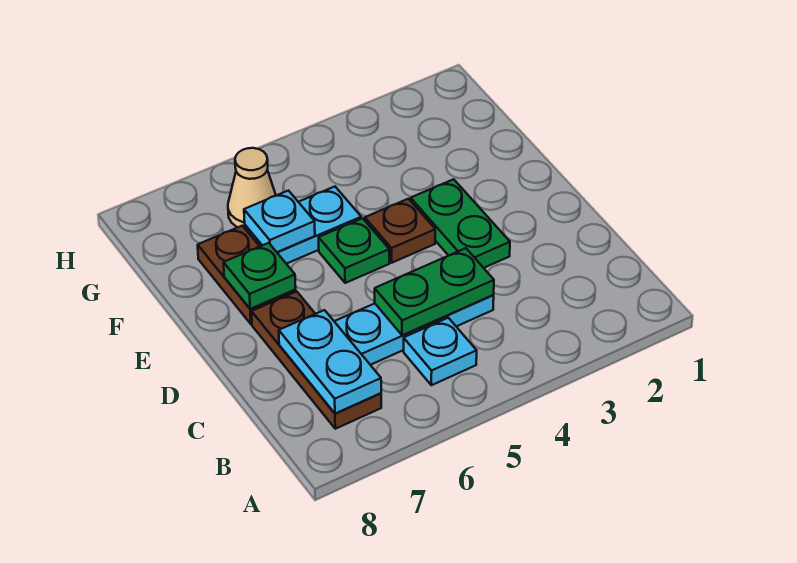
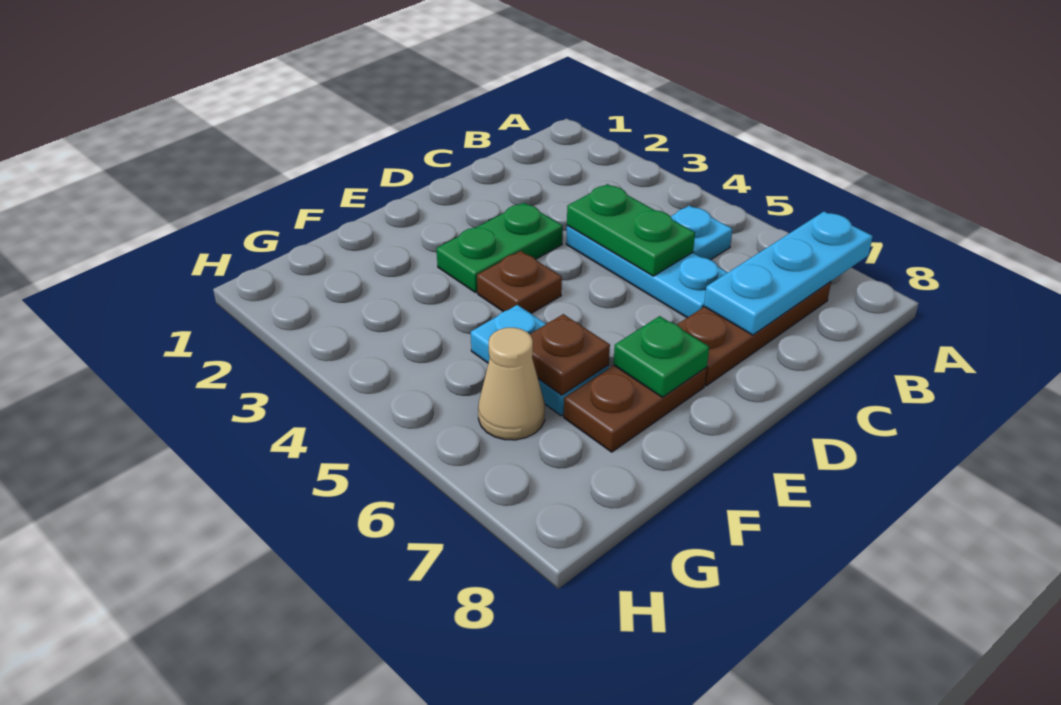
cyan plate B7:C7 level 2 -> cyan plate A7:C7 level 2
green plate E5 level 1 -> none
cyan plate F6 level 2 -> brown plate F6 level 2

